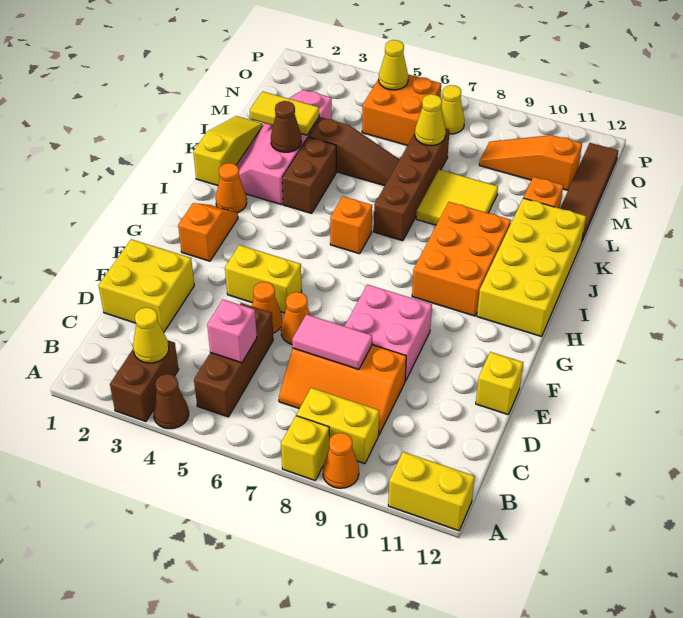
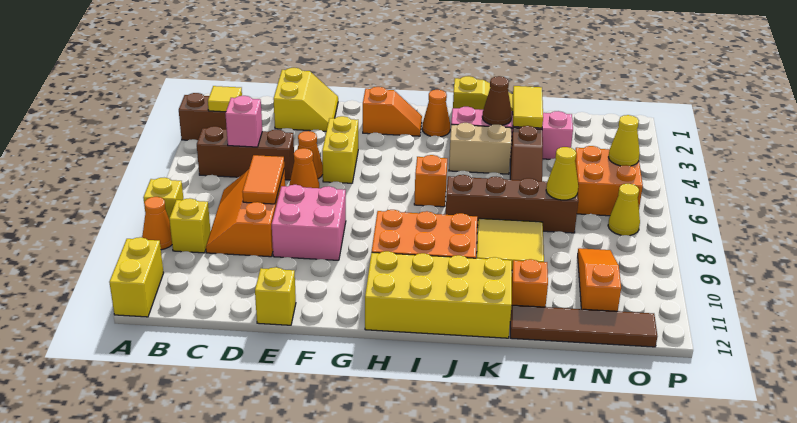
brown cone A4 level 1 -> none
yellow cone B3 level 2 -> yellow tile B3 level 2
yellow brick B8:B9 level 1 -> yellow brick B9 level 1
yellow brick D1:E2 level 1 -> yellow slope D1:E2 level 1 top D
pink tile D7:D8 level 2 -> orange tile D7:D8 level 2
brown brick J4:K4 level 1 -> tan brick J4:K4 level 1

